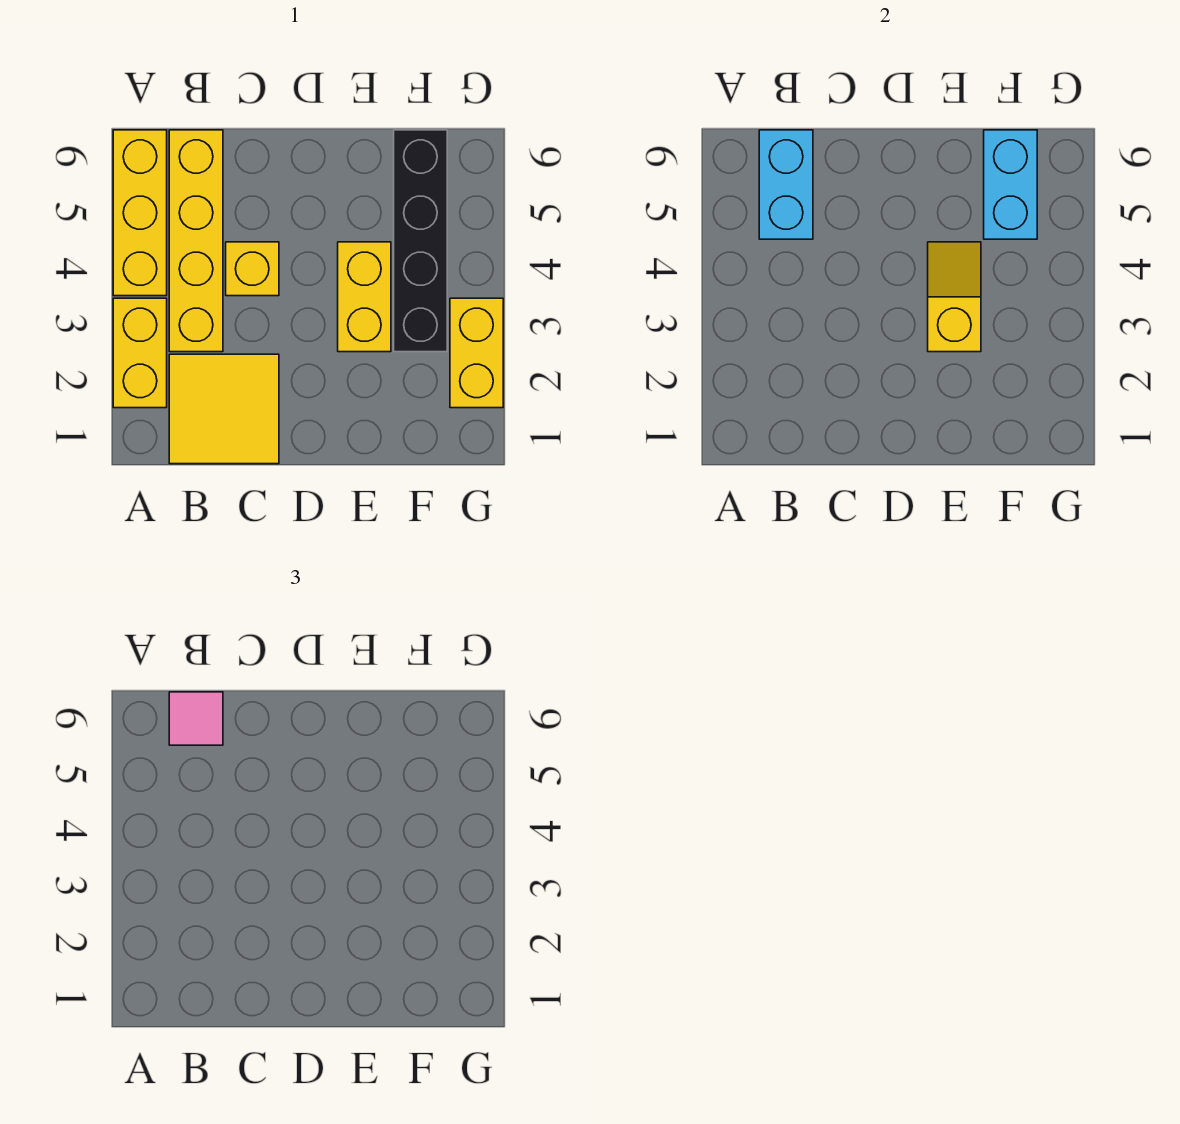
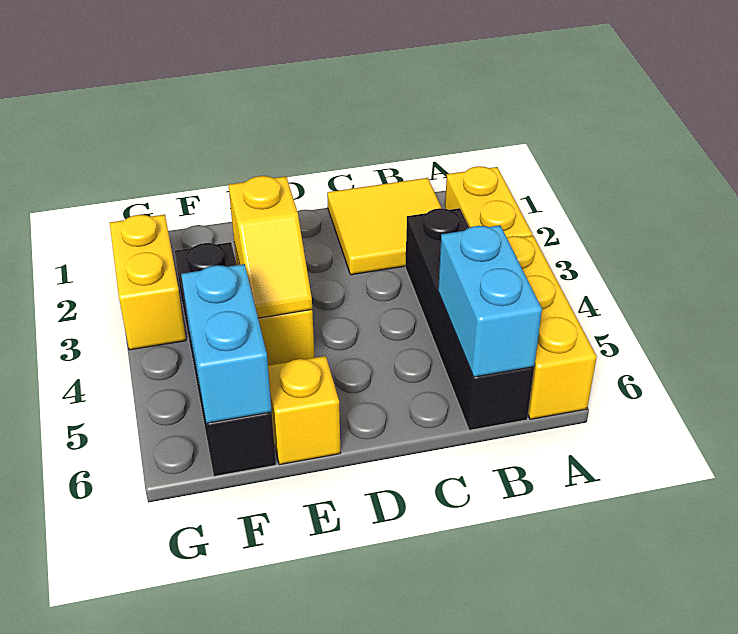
yellow brick B3:B6 level 1 -> black brick B3:B6 level 1
pink tile B6 level 3 -> none
yellow brick C4 level 1 -> yellow brick E6 level 1

